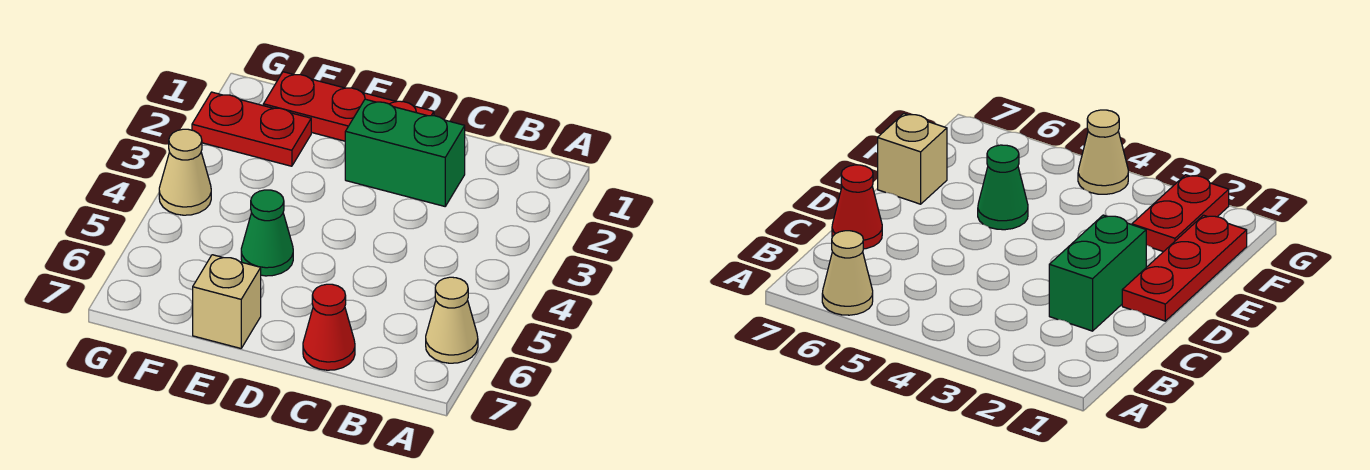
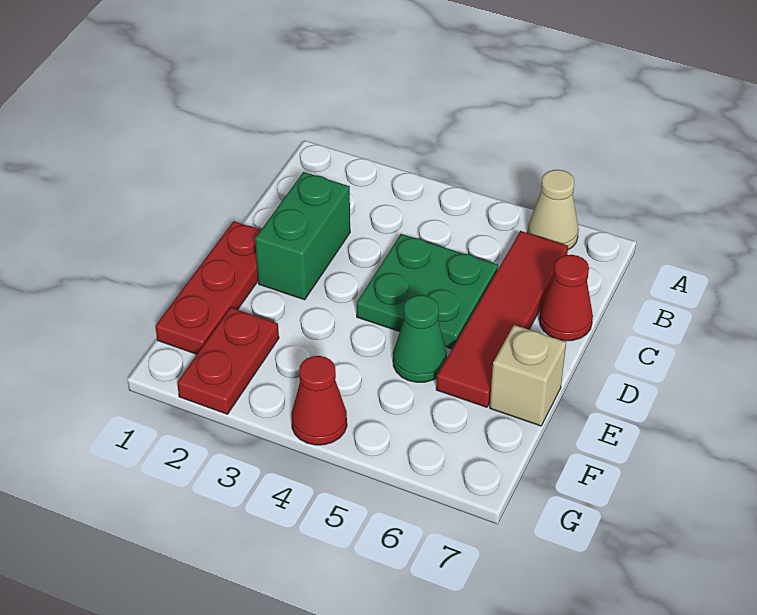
none -> red tile B6:E6 level 1
none -> green plate C4:D5 level 1
tan cone G4 level 1 -> red cone G4 level 1

